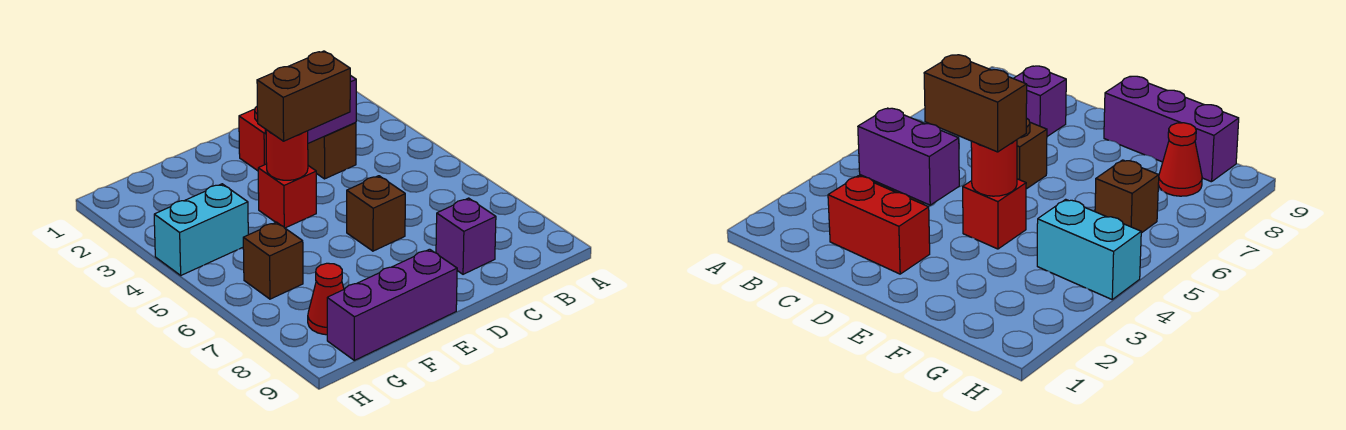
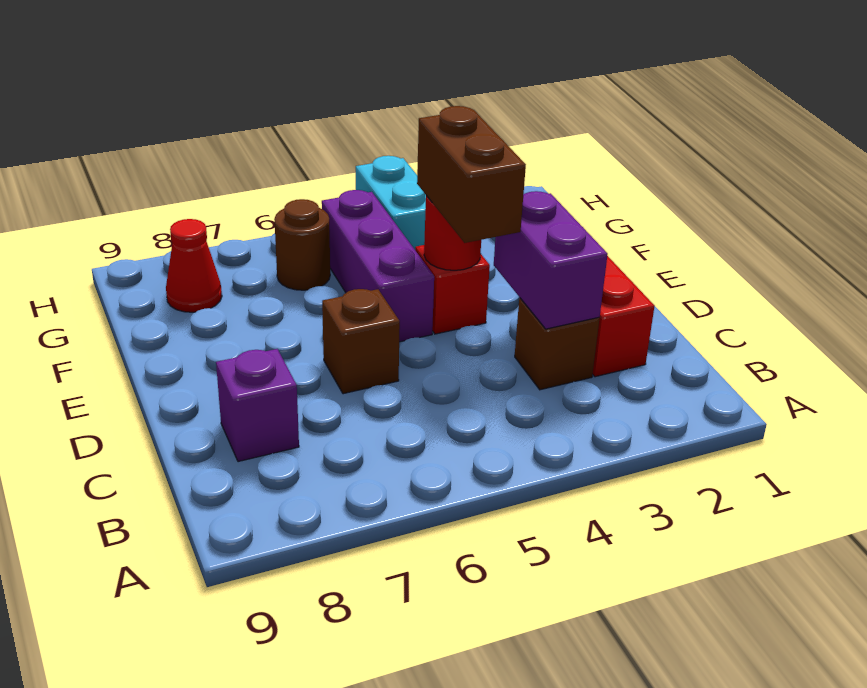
purple brick E9:G9 level 1 -> purple brick E5:G5 level 1
brown brick G6 level 1 -> brown round brick G6 level 1

